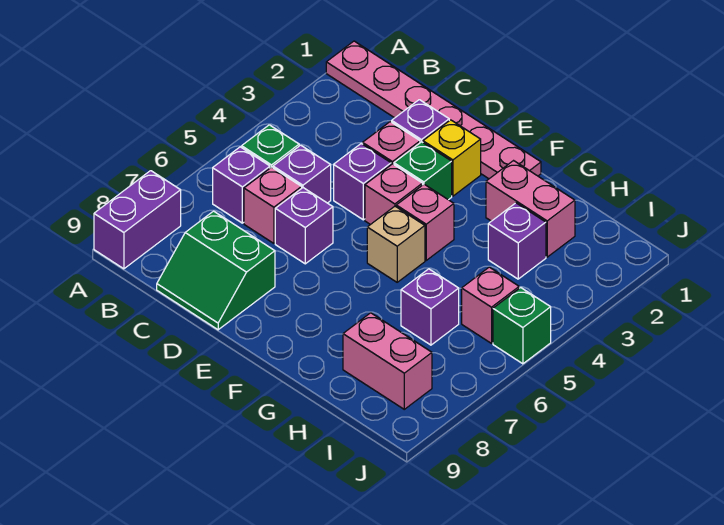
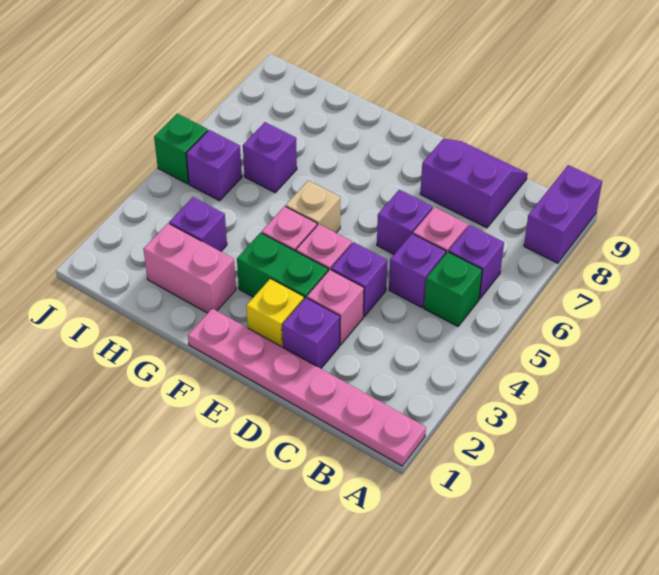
green slope C8:D9 level 1 top 8 -> purple slope C8:D9 level 1 top 8
green brick E3 level 1 -> green brick E3:F3 level 1
pink brick H8:I8 level 1 -> none
pink brick I5 level 1 -> purple brick I5 level 1

